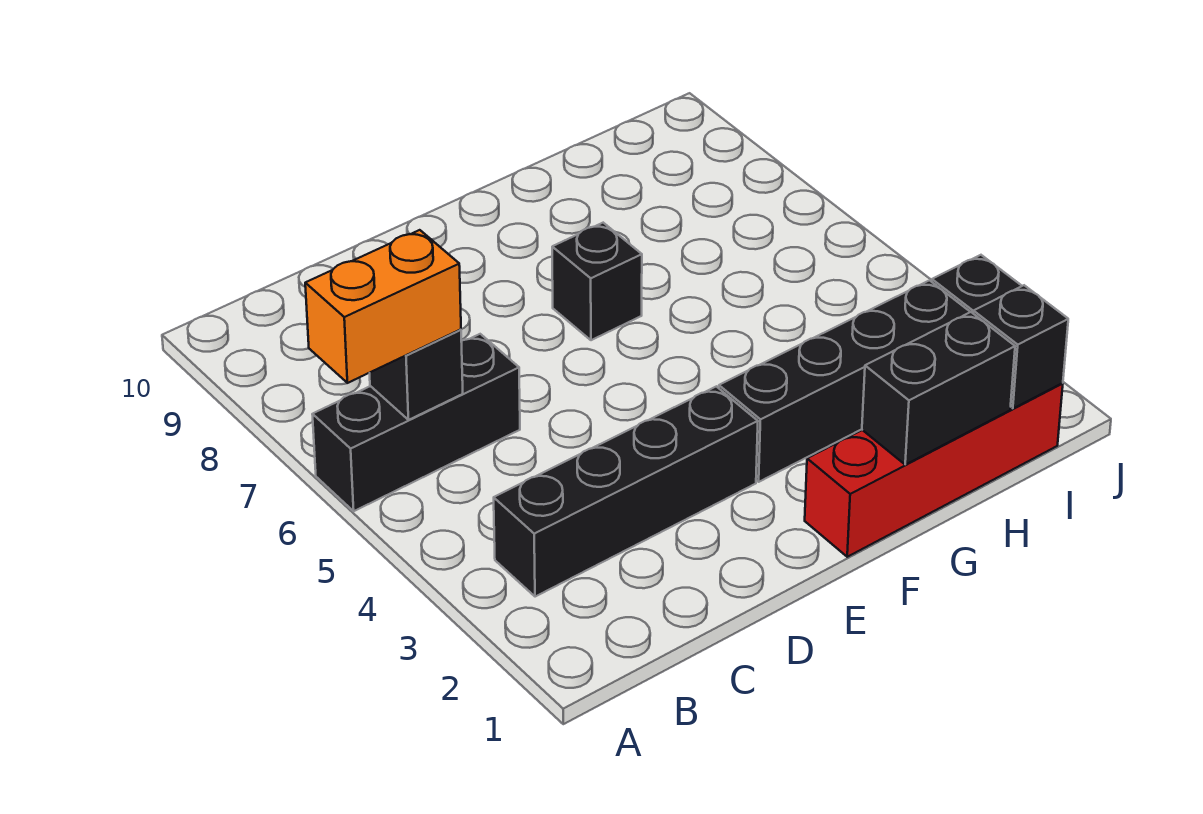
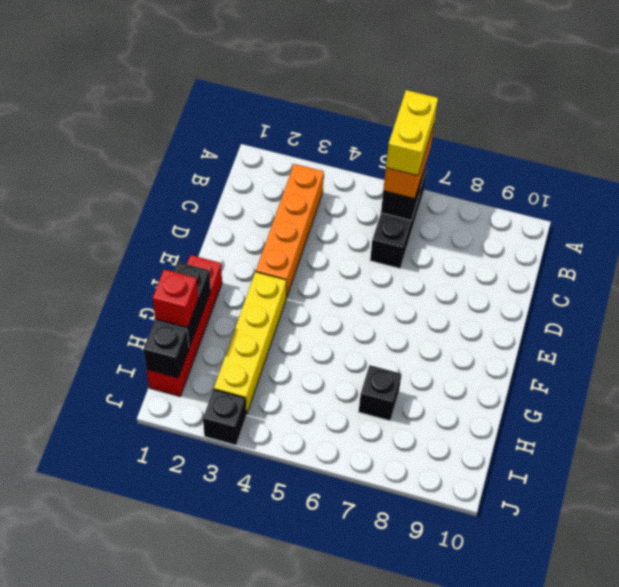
none -> yellow brick A6:B6 level 4
black brick B3:E3 level 1 -> orange brick B3:E3 level 1
black brick F3:I3 level 1 -> yellow brick F3:I3 level 1
black brick F7 level 1 -> black brick H7 level 1
none -> red brick H1 level 3

